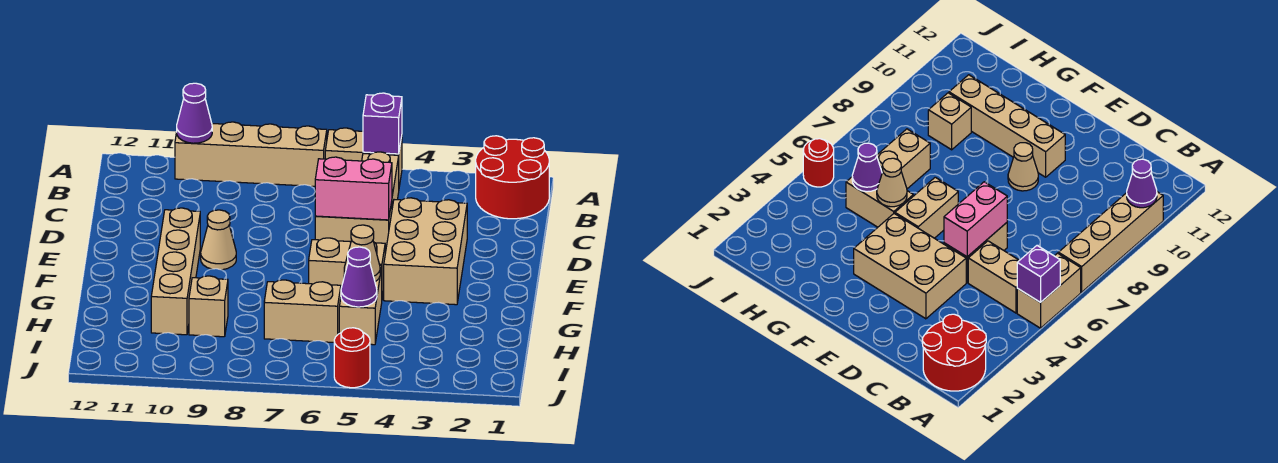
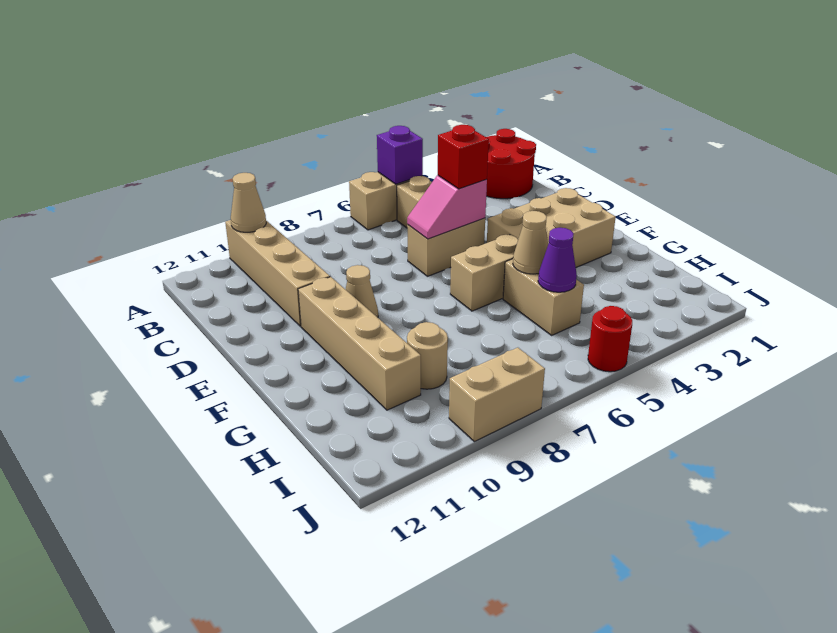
tan brick A7:A10 level 1 -> tan brick A10:D10 level 1
purple cone A10 level 2 -> tan cone A10 level 2
tan brick D3:F4 level 1 -> tan brick E2:F4 level 1
pink brick D5:D6 level 2 -> pink slope D5:D6 level 2 top 5
none -> red brick D5 level 3
tan brick H6:H7 level 1 -> tan brick J8:J9 level 1
tan brick H9 level 1 -> tan round brick H9 level 1

